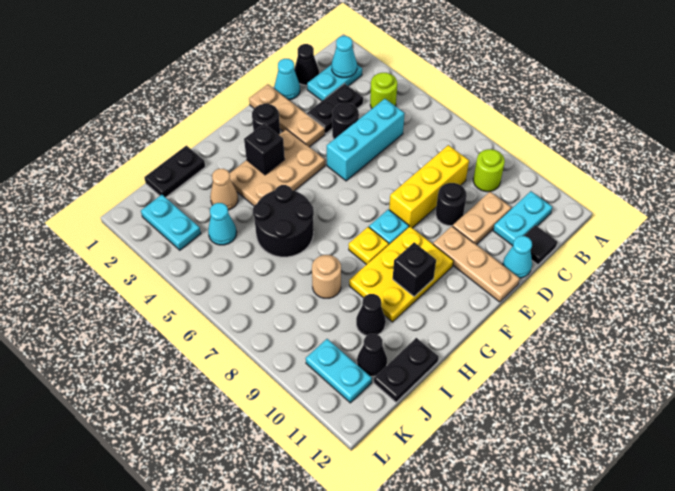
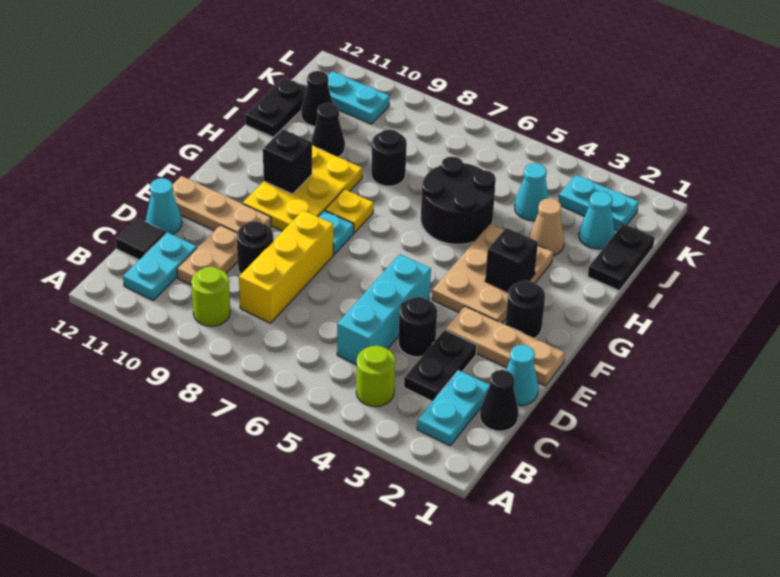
cyan cone B2 level 2 -> cyan cone J2 level 1
tan round brick I8 level 1 -> black round brick I8 level 1

